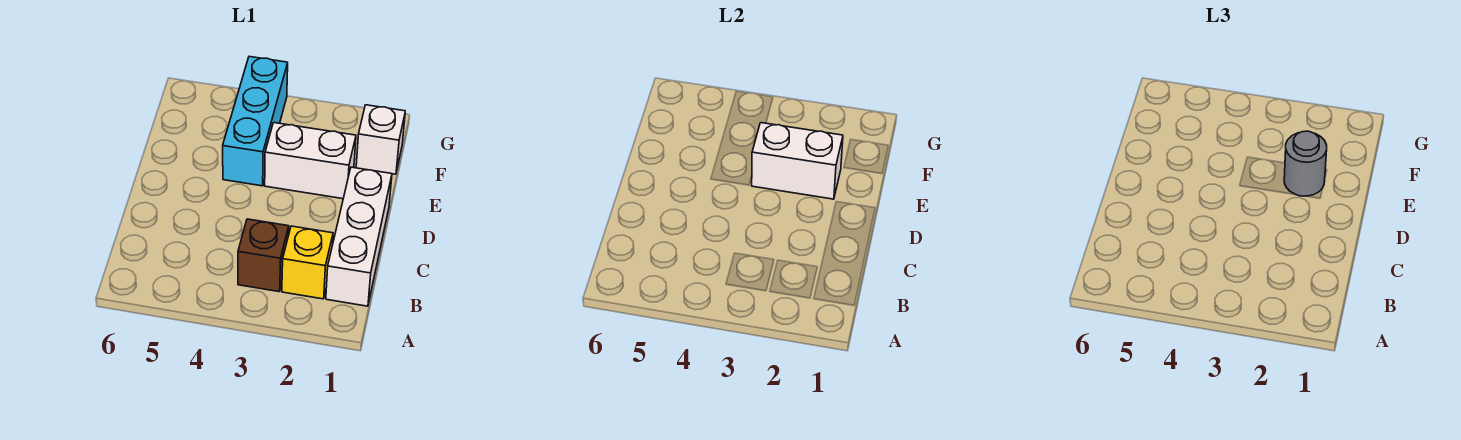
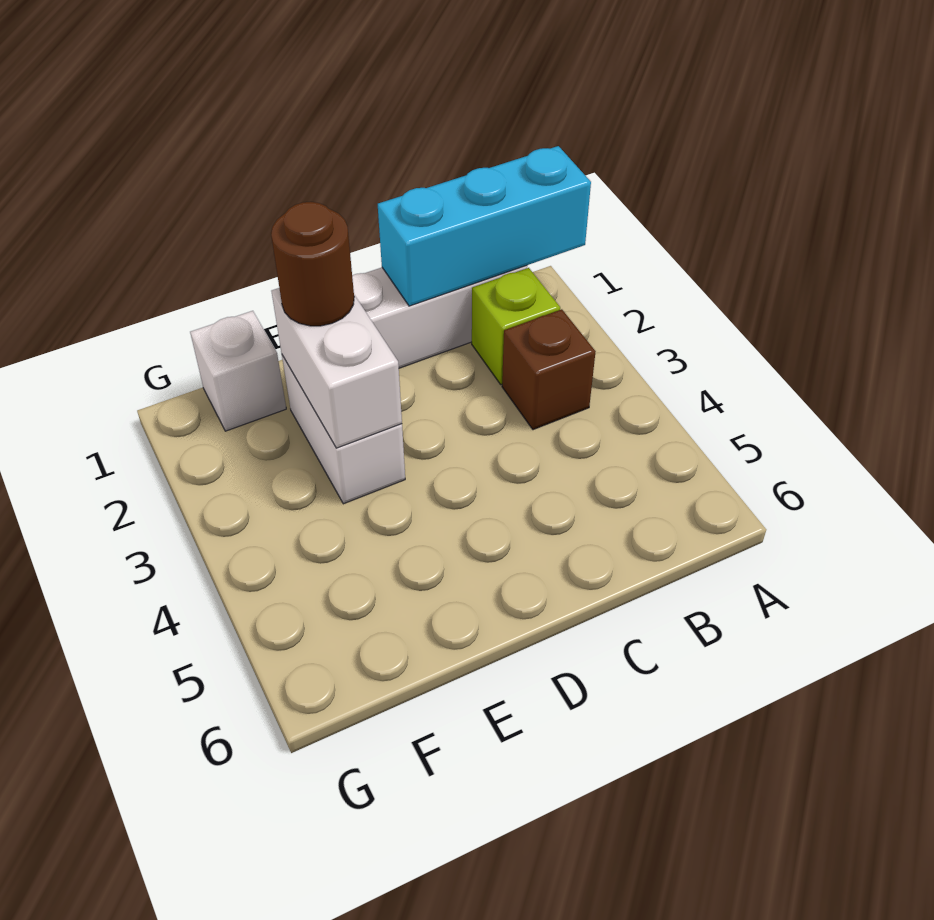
yellow brick B2 level 1 -> lime brick B2 level 1
grey round brick E2 level 3 -> brown round brick E2 level 3
cyan brick E4:G4 level 1 -> cyan brick A1:C1 level 2

